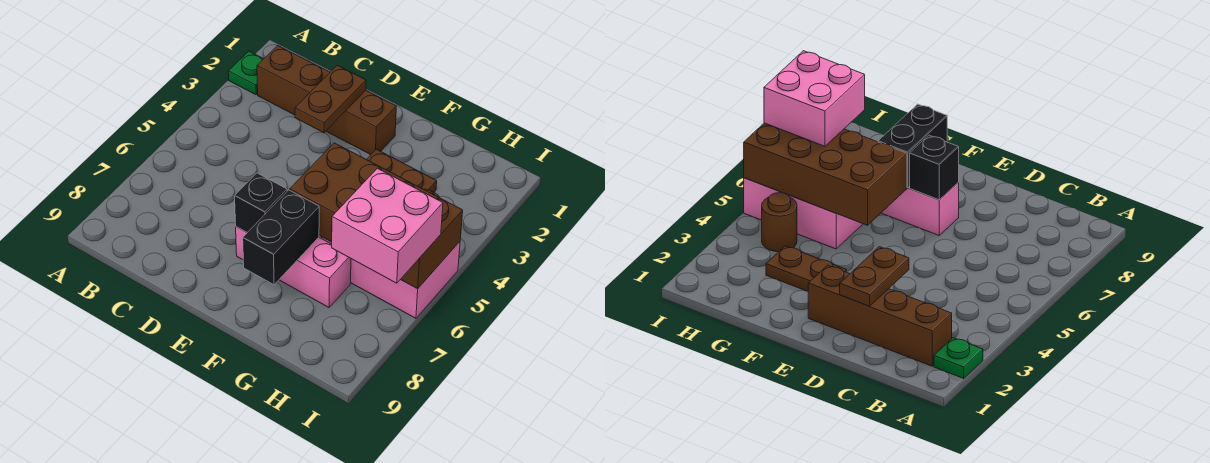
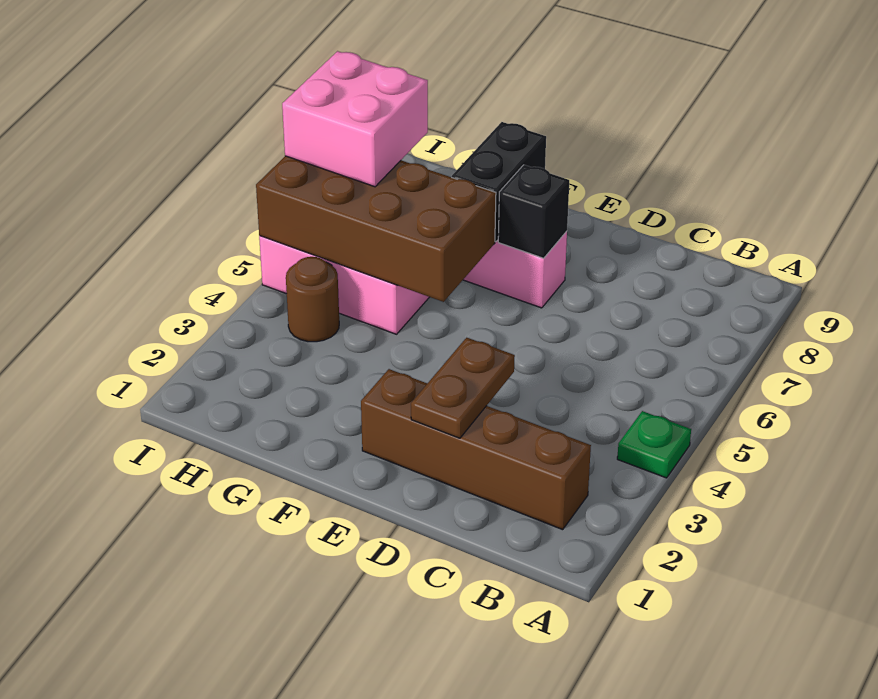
green plate A2 level 1 -> green plate A4 level 1
brown plate F3:G3 level 1 -> none

